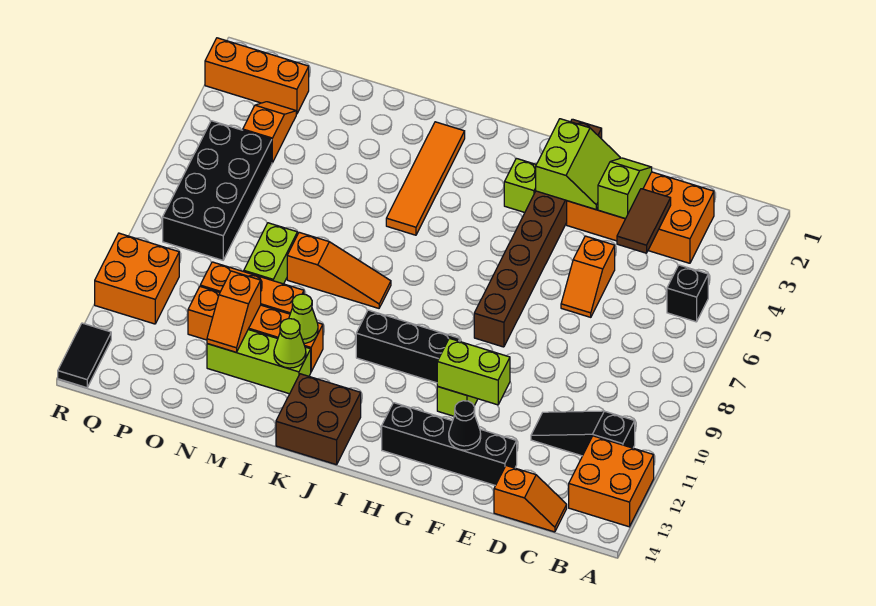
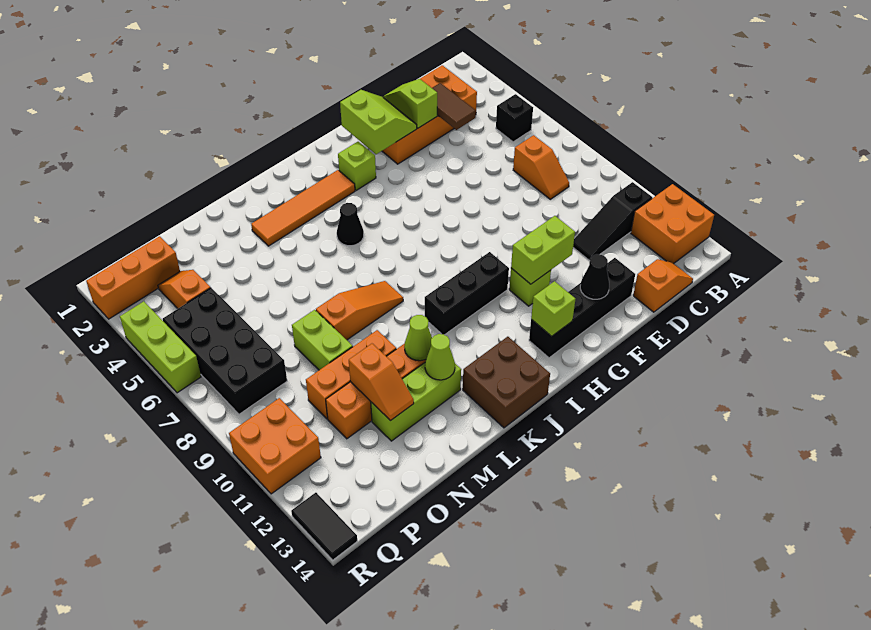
orange slope E5:E6 level 1 top 5 -> orange slope C7:C8 level 1 top 7
brown brick G1:G8 level 1 -> none
none -> lime brick H13 level 2
none -> black cone J5 level 1
orange tile K2:K5 level 1 -> orange tile I3:L3 level 1
none -> lime brick R4:R6 level 1

